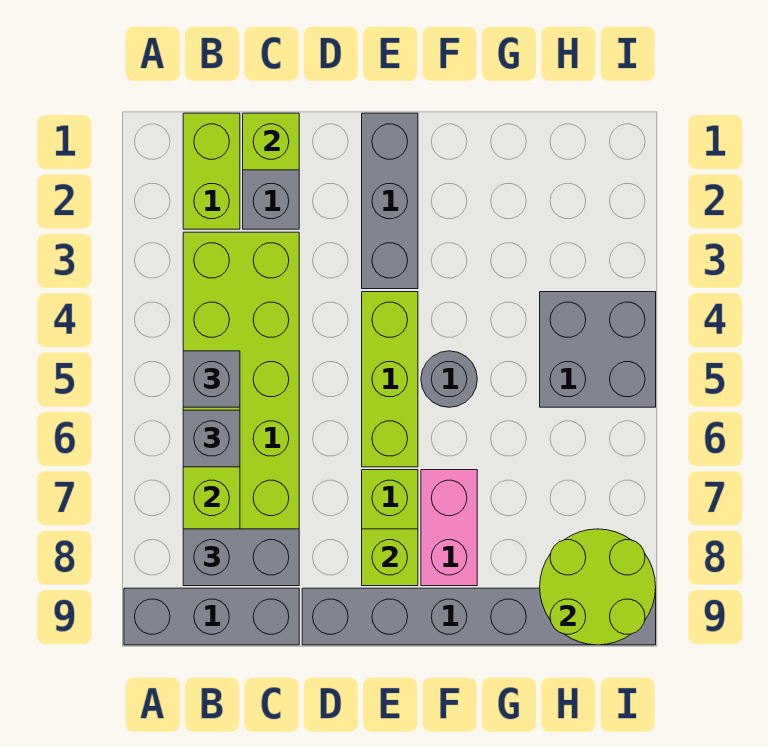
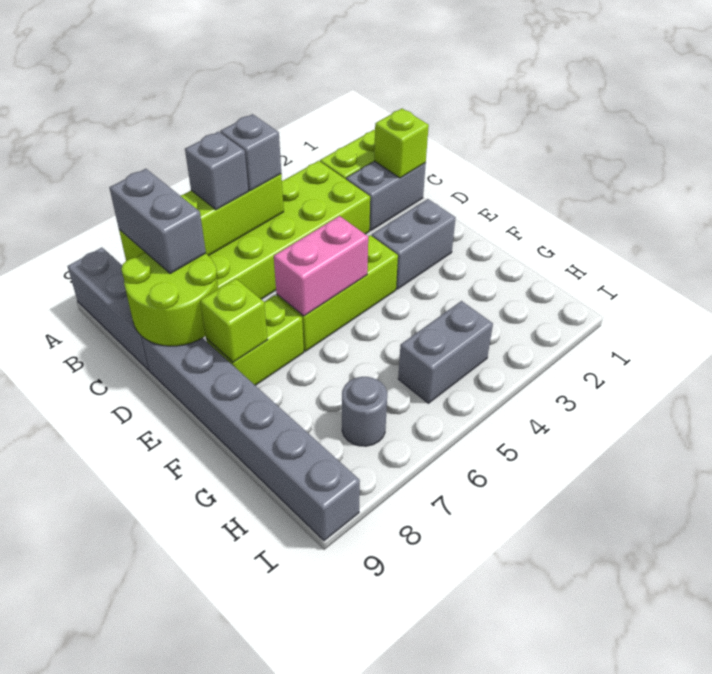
grey brick E1:E3 level 1 -> grey brick E2:E3 level 1
grey round brick F5 level 1 -> grey round brick H7 level 1
pink brick F7:F8 level 1 -> pink brick E5:E6 level 2
grey brick H4:I5 level 1 -> grey brick H4:H5 level 1
lime round brick H8:I9 level 2 -> lime round brick C8:D9 level 2

